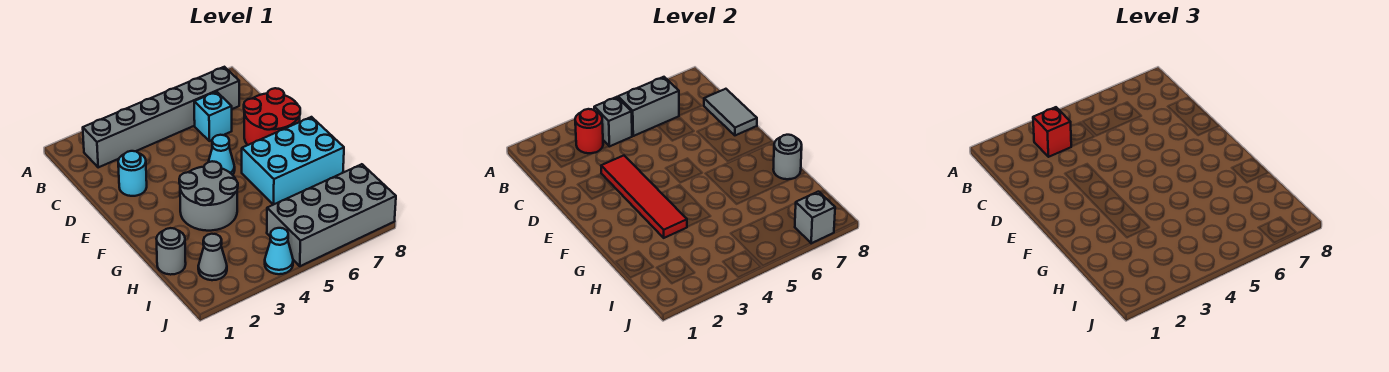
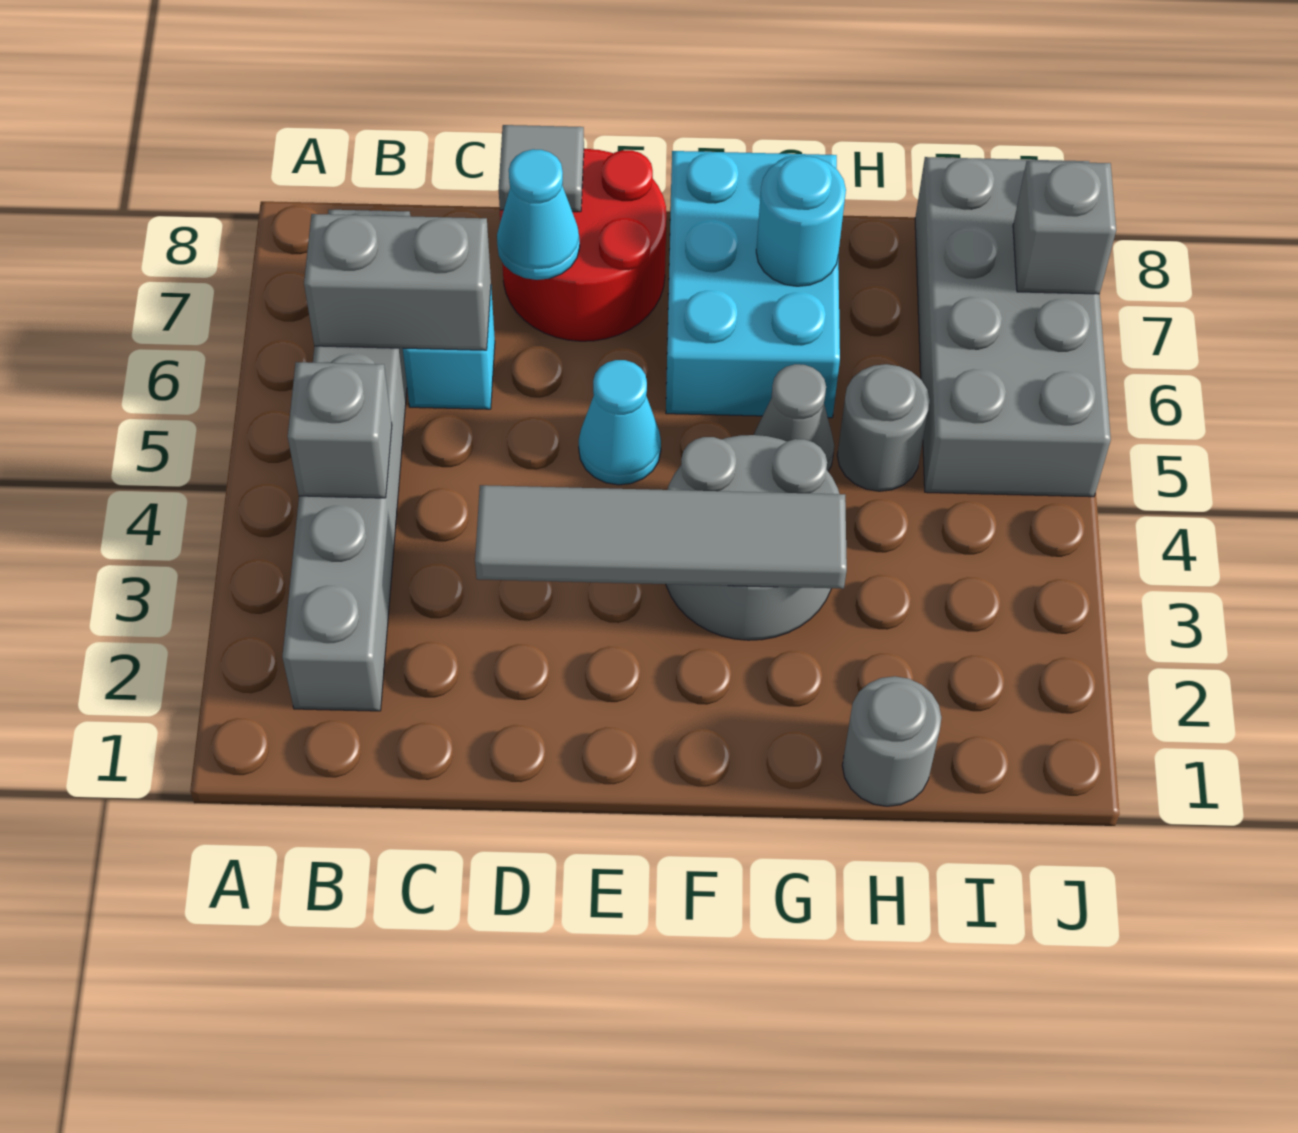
red round brick B3 level 2 -> none
red brick B3 level 3 -> none
grey brick B5:B6 level 2 -> grey brick B6:C6 level 2
grey tile C8:D8 level 2 -> grey tile D8 level 2
cyan round brick D2 level 1 -> cyan round brick G7 level 2
red tile D3:G3 level 2 -> grey tile D3:G3 level 2
grey round brick G8 level 2 -> grey round brick H5 level 1
grey cone I2 level 1 -> grey cone G5 level 1
cyan cone J4 level 1 -> cyan cone D7 level 2

